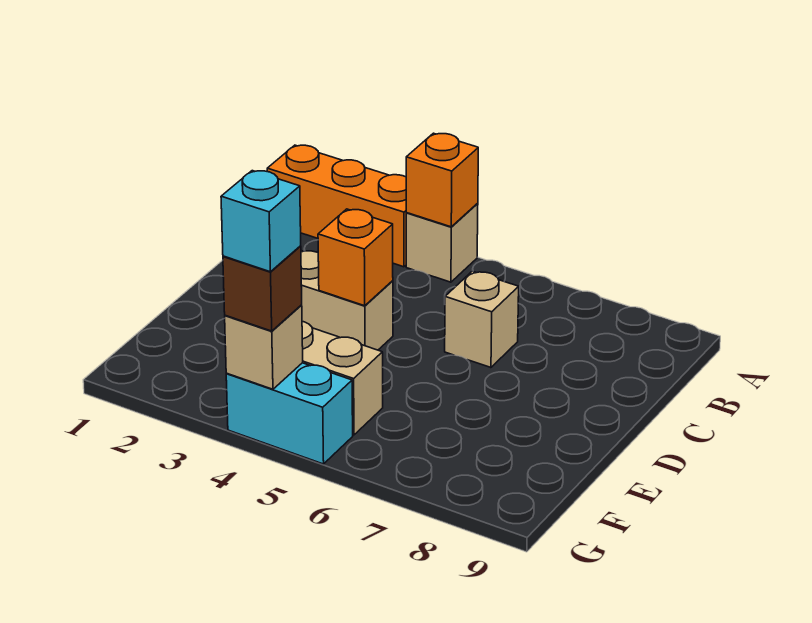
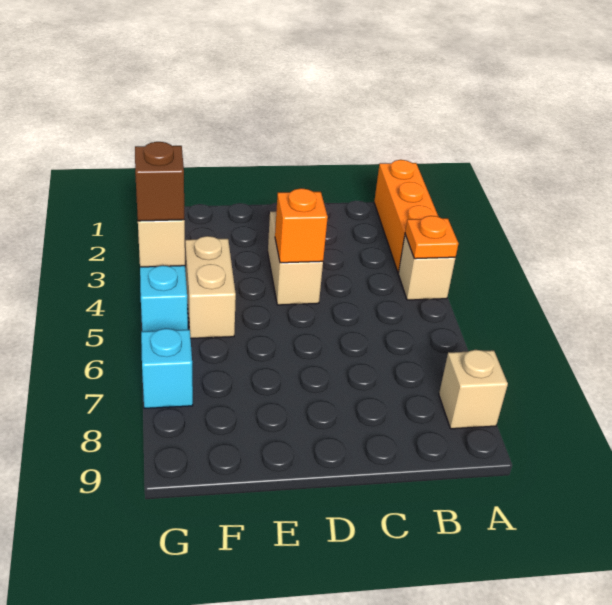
orange brick A4 level 2 -> orange plate A4 level 2
tan brick C6 level 1 -> tan brick A8 level 1
cyan brick G4 level 4 -> cyan brick G7 level 1

